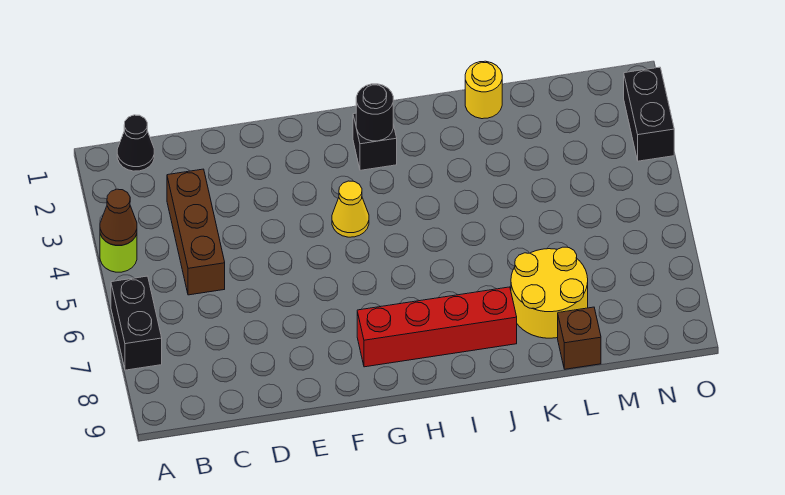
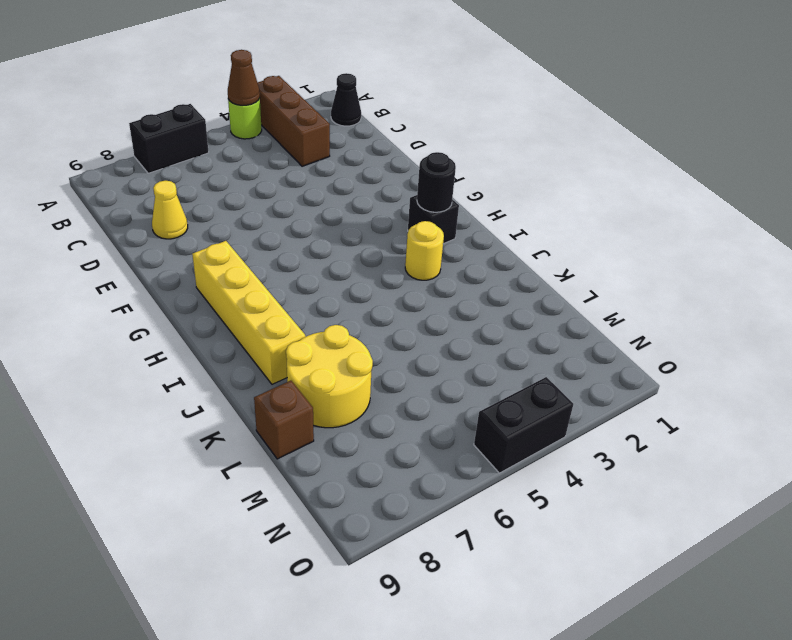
brown brick C3:C5 level 1 -> brown brick A3:C3 level 1
yellow cone G4 level 1 -> yellow cone D8 level 1
red brick G8:J8 level 1 -> yellow brick G8:J8 level 1
yellow round brick K1 level 1 -> yellow round brick I3 level 1
black brick O2:O3 level 1 -> black brick O4:O5 level 1

